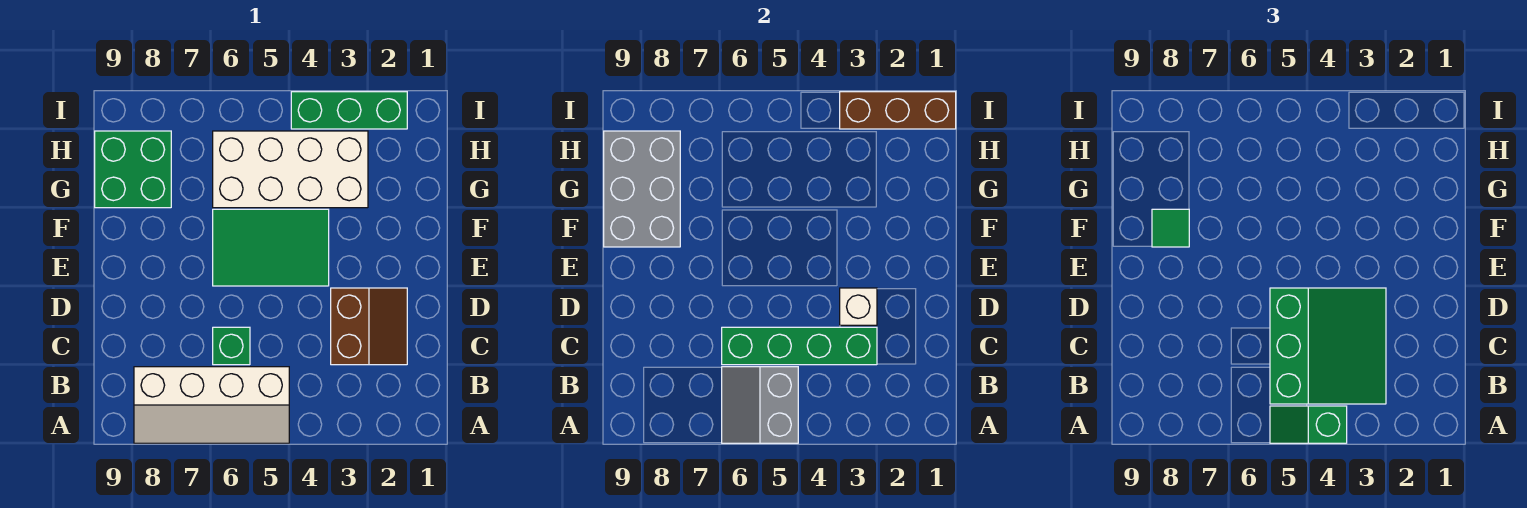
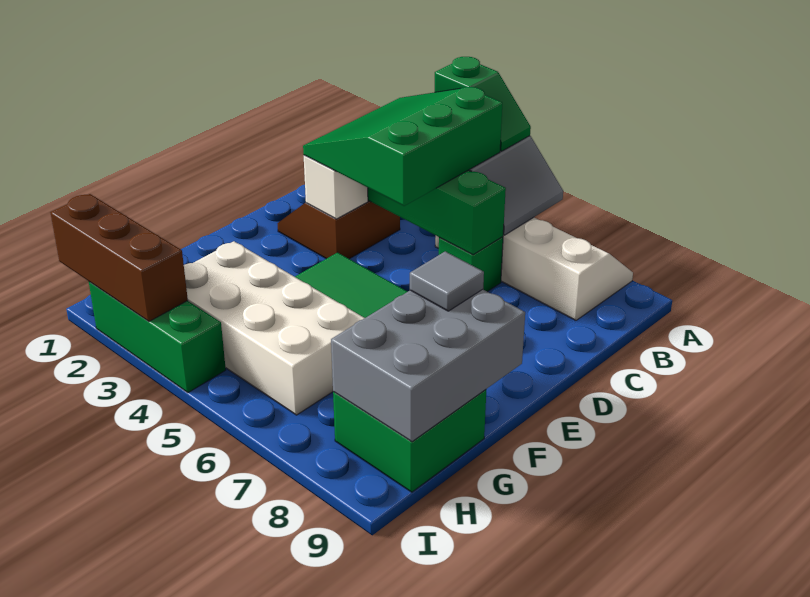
green tile F8 level 3 -> grey tile F8 level 3

